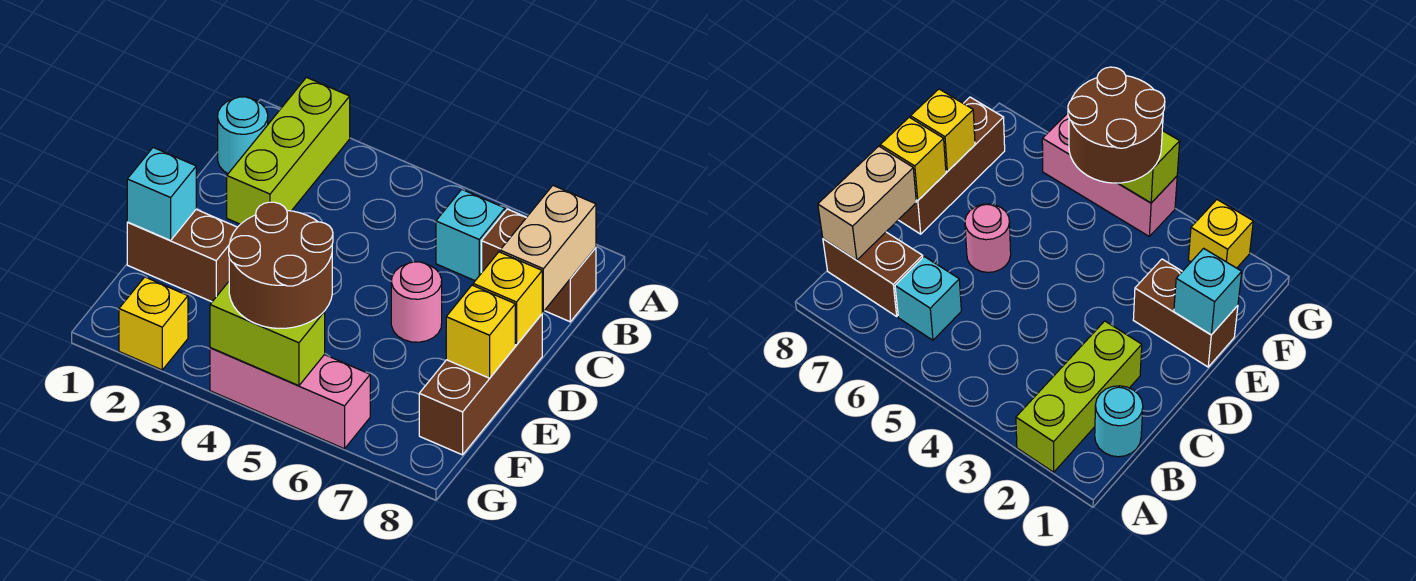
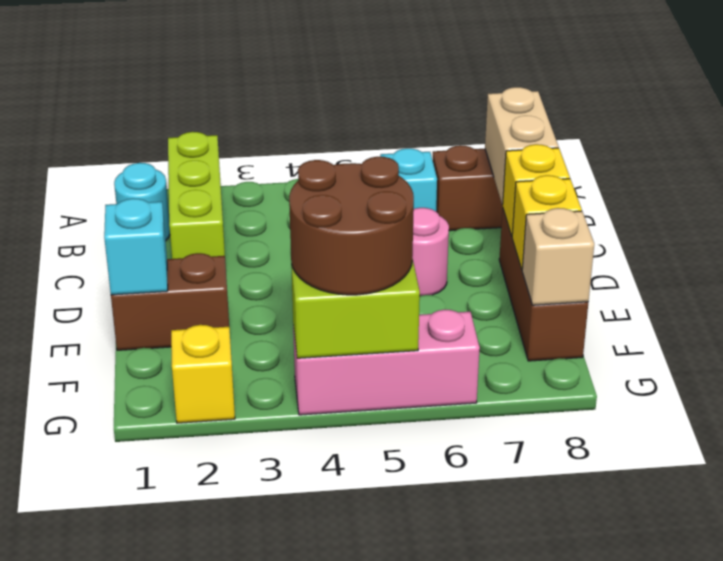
none -> tan brick F8 level 2

